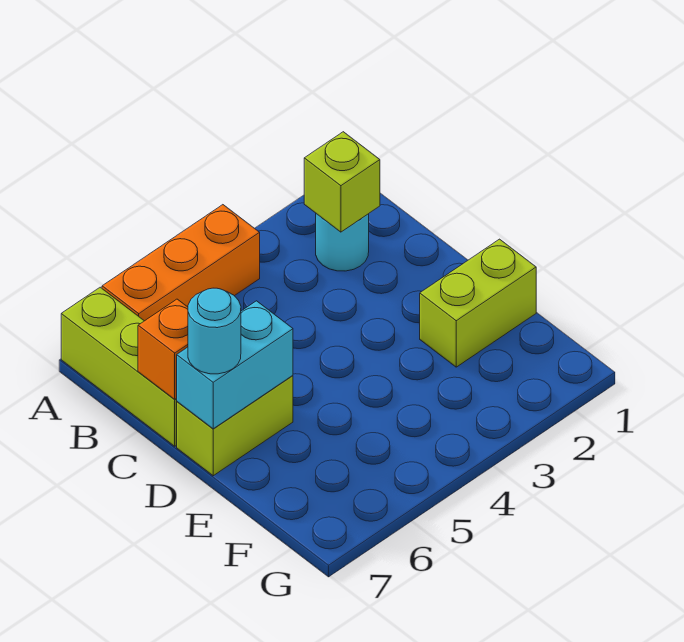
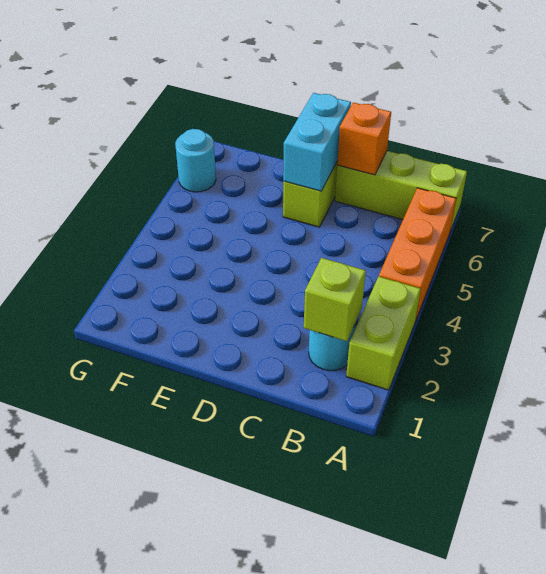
cyan round brick D7 level 3 -> cyan round brick G6 level 1
lime brick E1:E2 level 1 -> lime brick A2:A3 level 1

